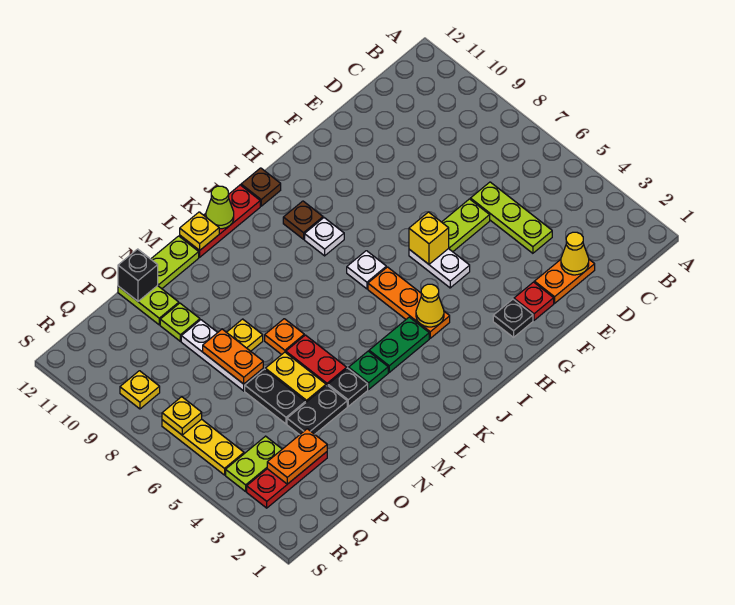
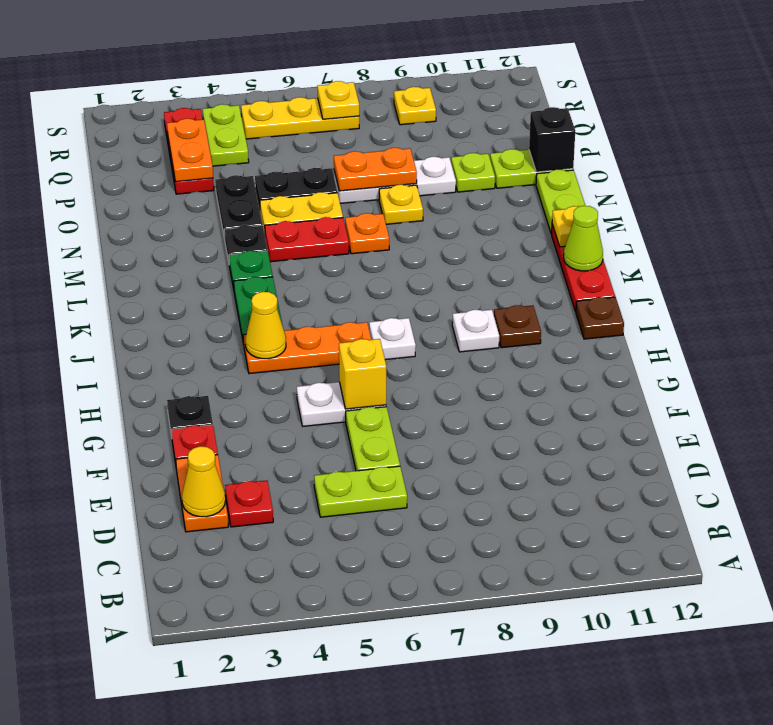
none -> red plate D3 level 1
lime plate D4:D6 level 1 -> lime plate D5:D6 level 1

